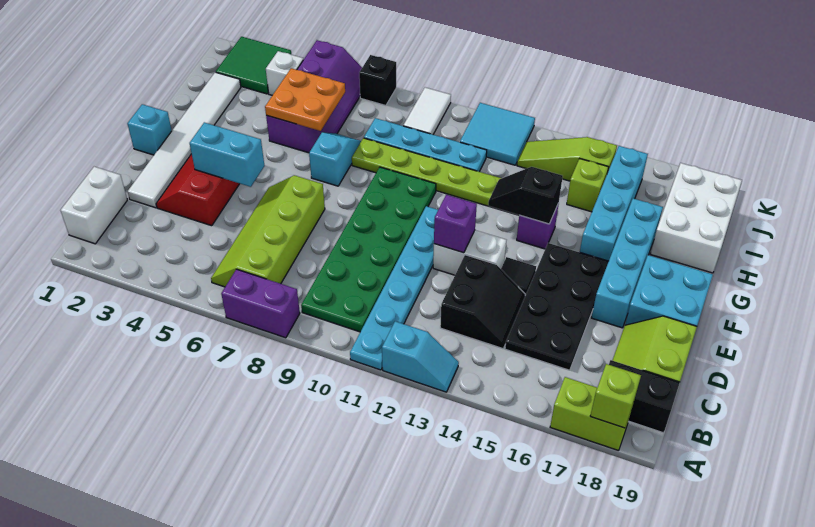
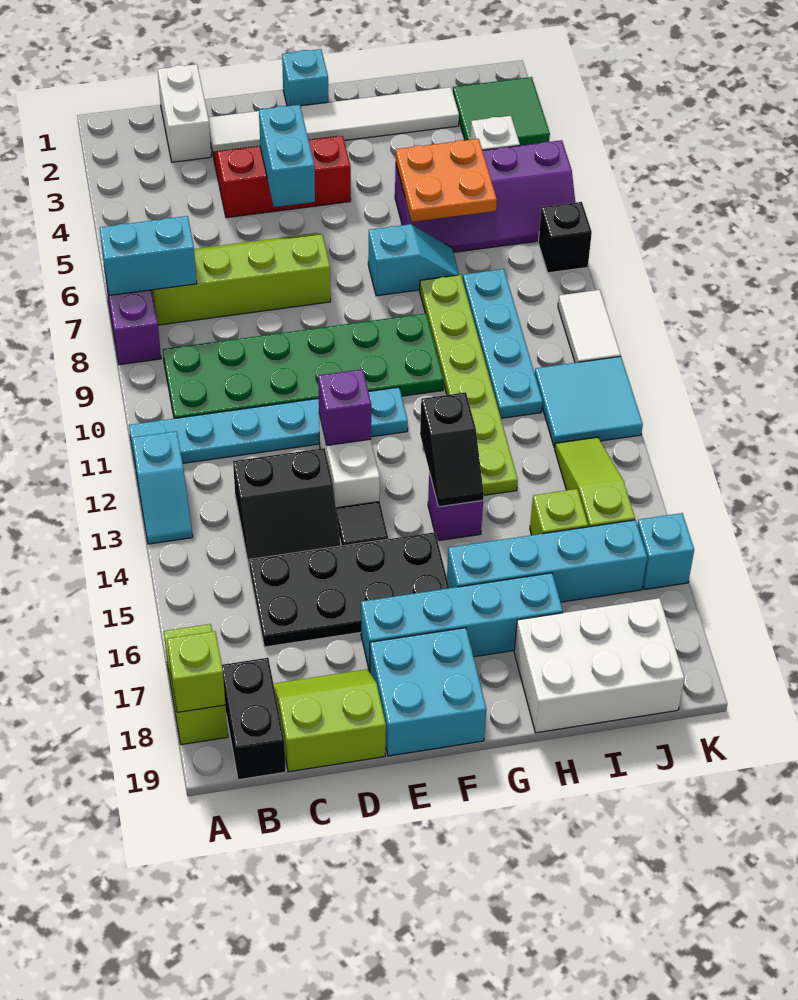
none -> cyan brick A7:B7 level 2
white brick B1:C1 level 1 -> white brick C1:C2 level 1
black slope G13:G14 level 2 top 14 -> black slope G13:G14 level 2 top 13
white tile J9:K9 level 1 -> white tile K9:K10 level 1
none -> cyan brick K16 level 1

